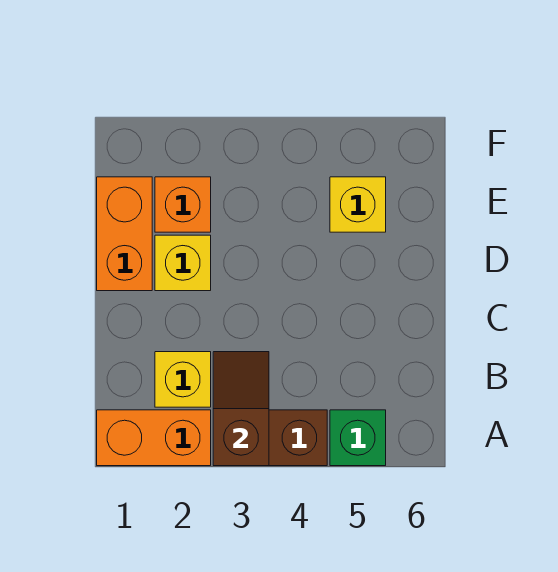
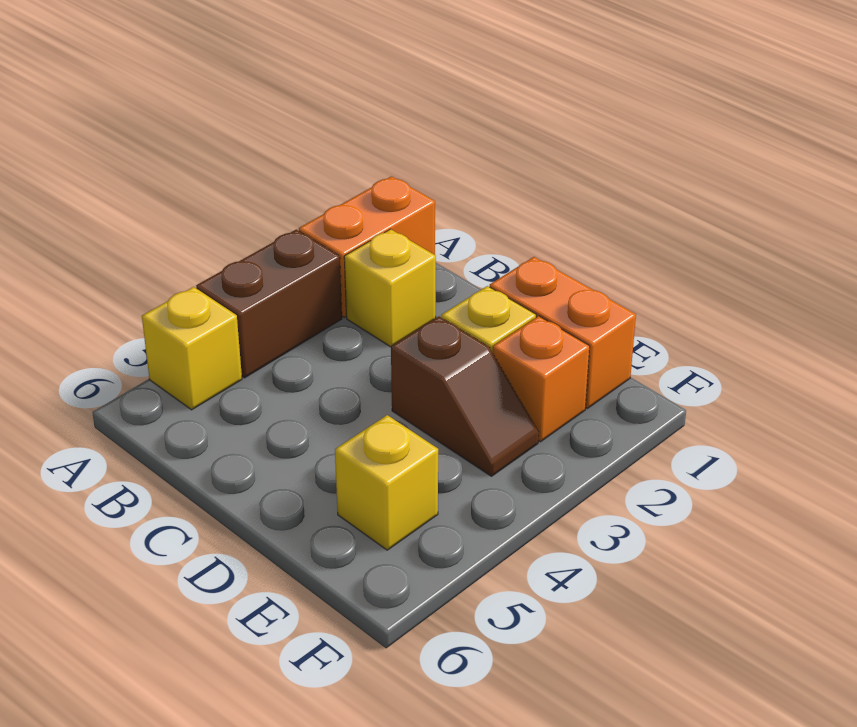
brown slope A3:B3 level 2 top A -> brown slope D3:E3 level 1 top D
green brick A5 level 1 -> yellow brick A5 level 1

